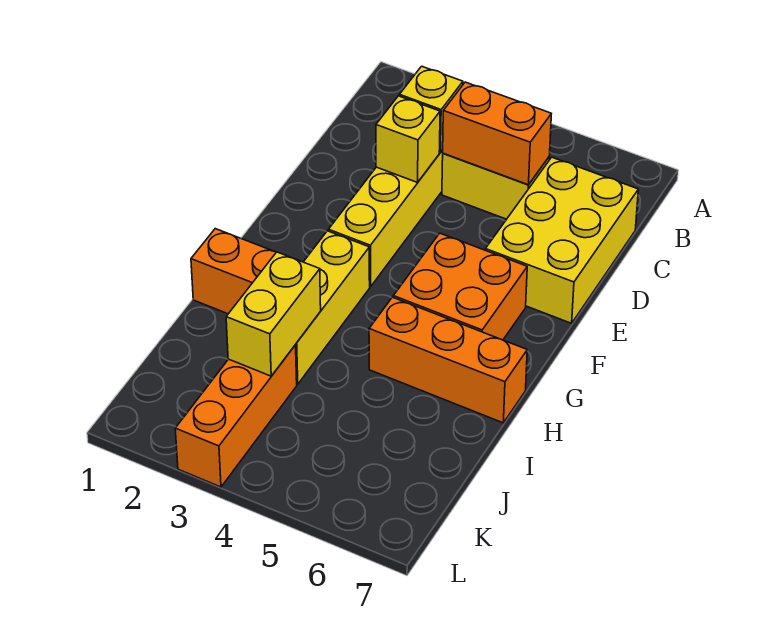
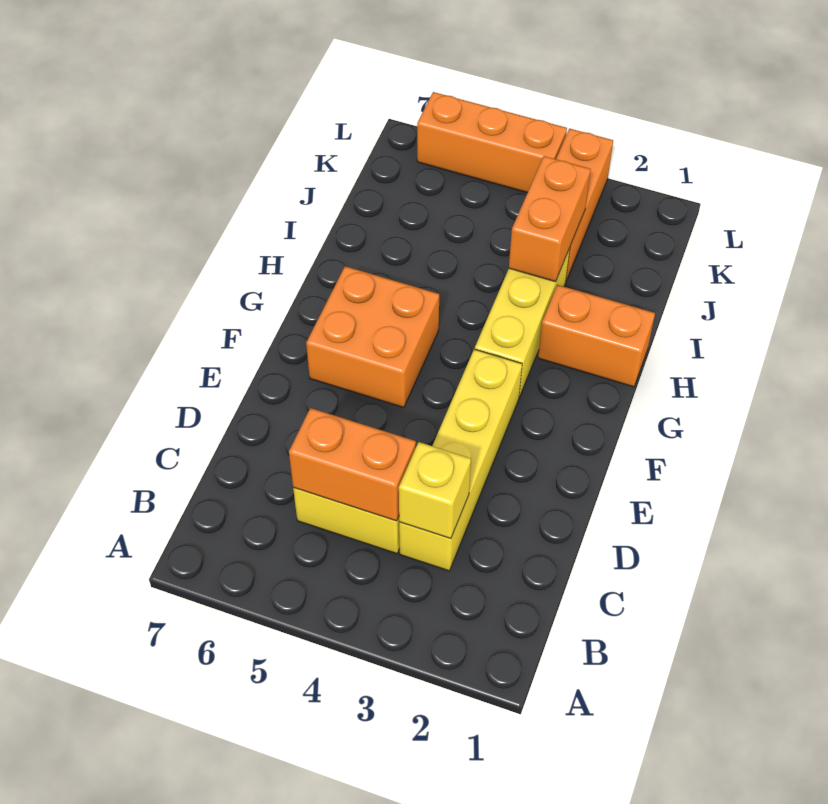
yellow brick C6:E7 level 1 -> none
yellow brick D3 level 2 -> none
orange brick H5:H7 level 1 -> orange brick L4:L6 level 1
yellow brick I3:J3 level 2 -> orange brick I3:J3 level 2

